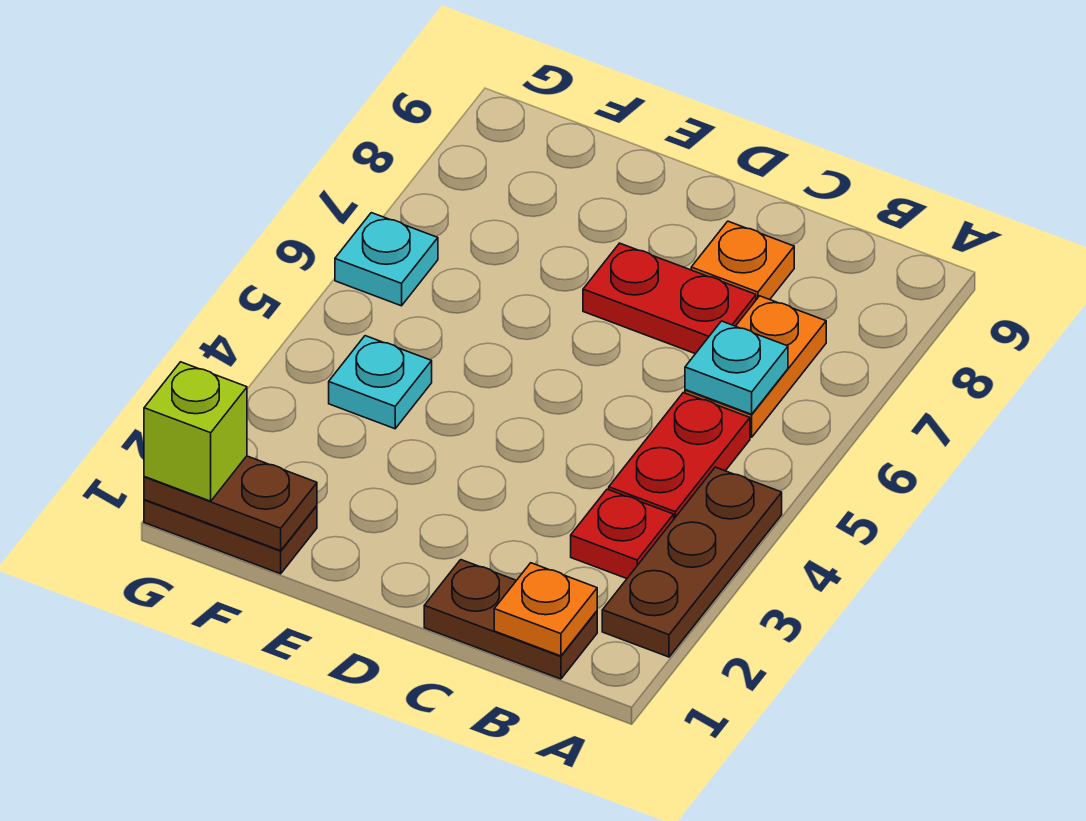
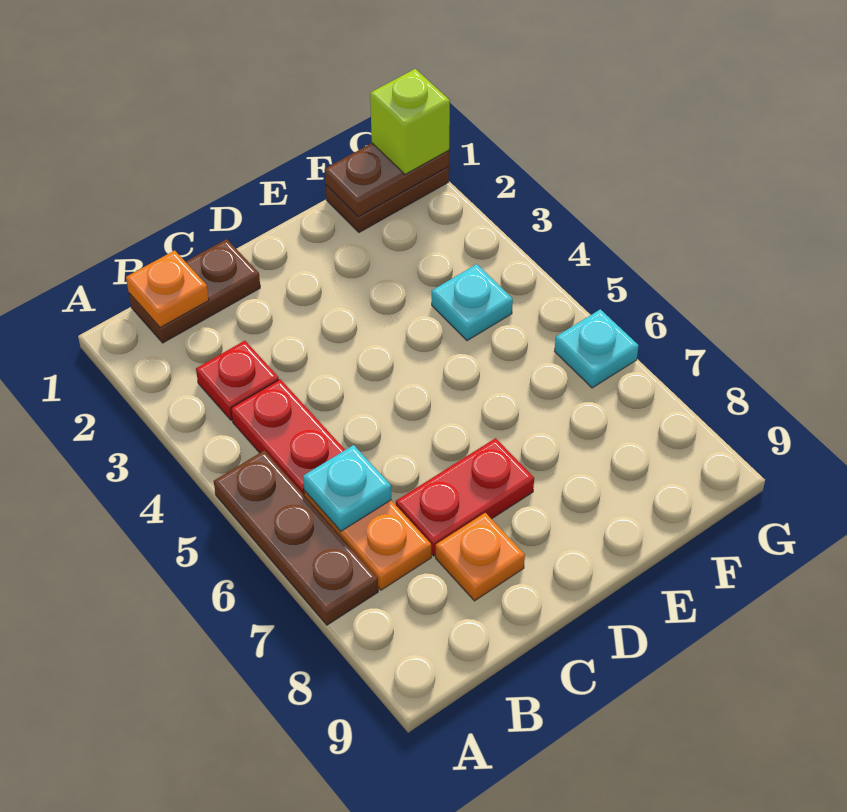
brown plate A2:A4 level 1 -> brown plate A5:A7 level 1

